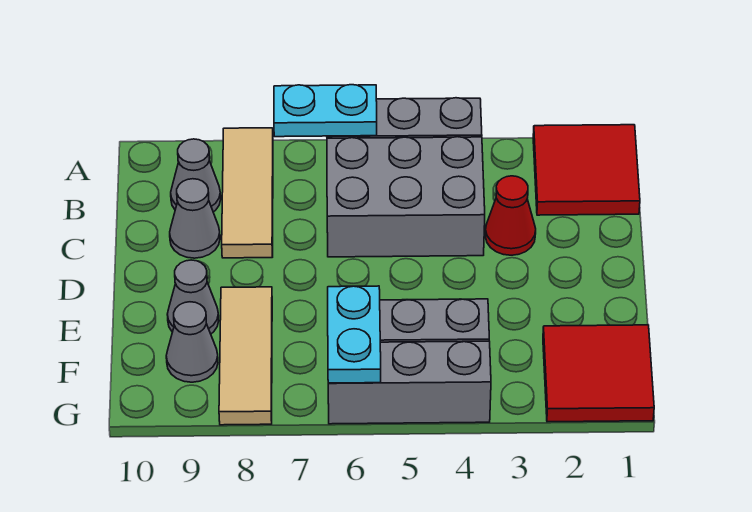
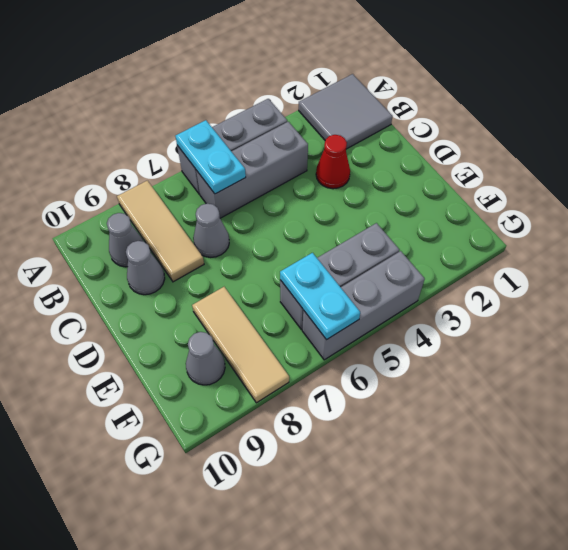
red tile A1:B2 level 1 -> grey tile A1:B2 level 1
cyan plate A6:A7 level 2 -> cyan plate A6:B6 level 2
grey brick B4:C6 level 1 -> grey brick B4:B6 level 1
grey cone E9 level 1 -> grey cone C7 level 1
red tile F1:G2 level 1 -> none

